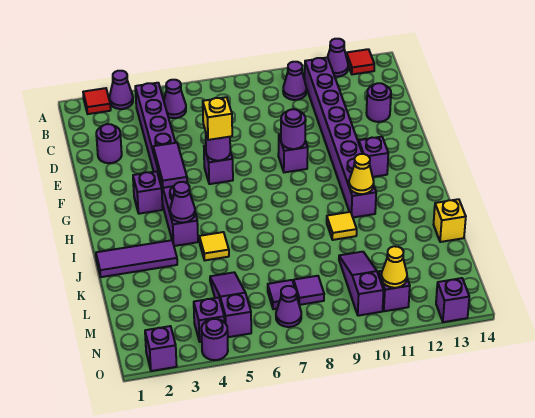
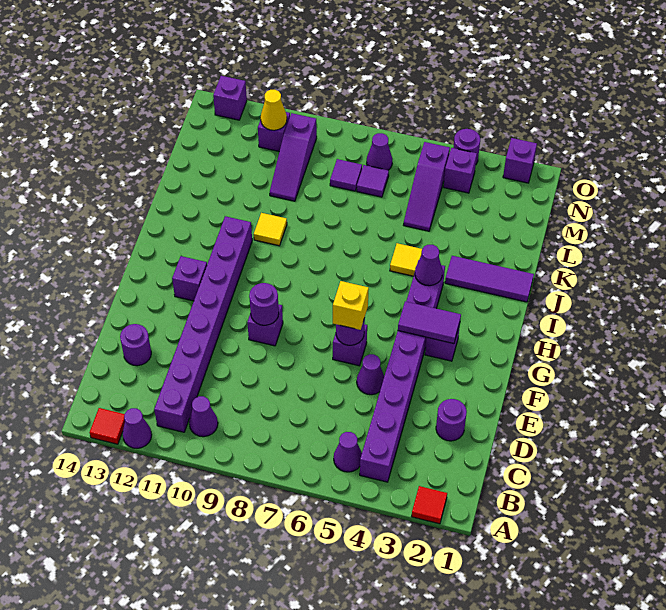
purple cone A3 level 1 -> purple cone E5 level 1
purple tile F4:G4 level 2 -> purple tile G3:G4 level 2
yellow cone I11 level 2 -> none
yellow brick K14 level 1 -> none

